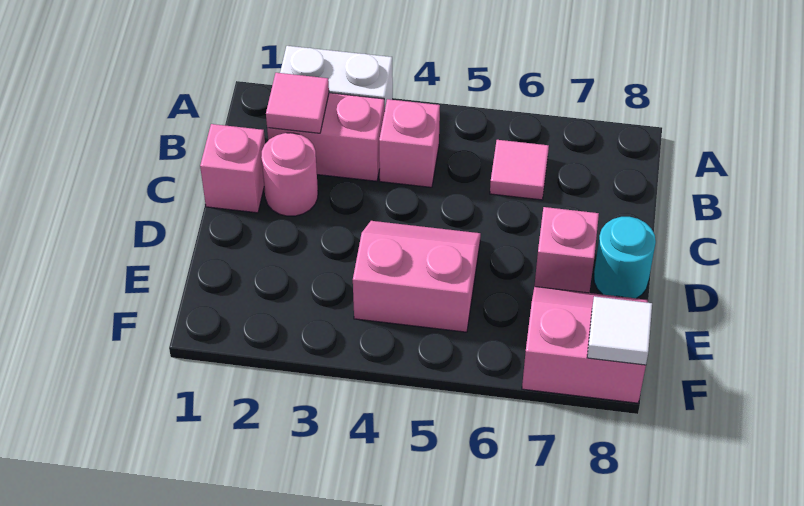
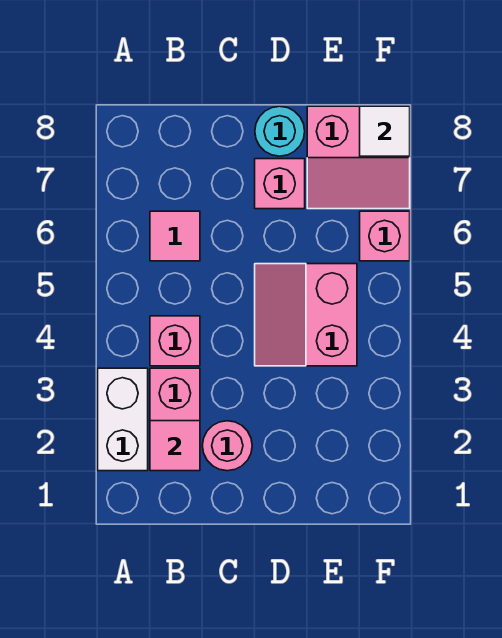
pink brick C1 level 1 -> pink brick F6 level 1
pink slope E7:F8 level 1 top F -> pink slope E7:F8 level 1 top 8

